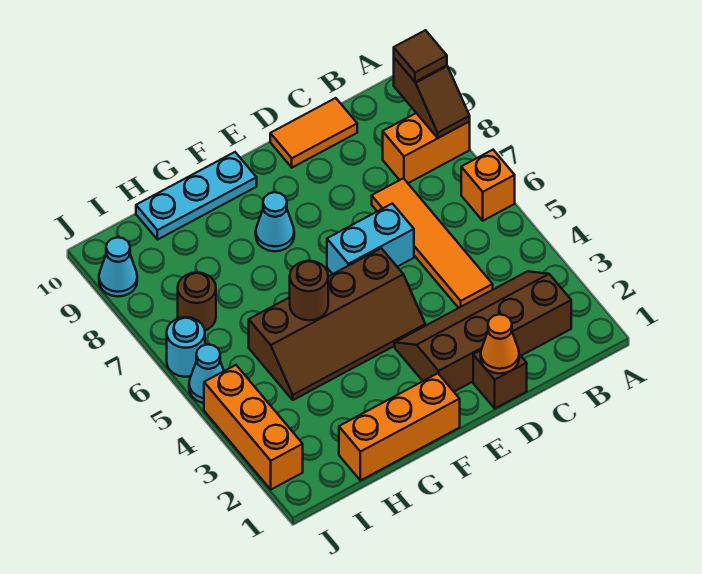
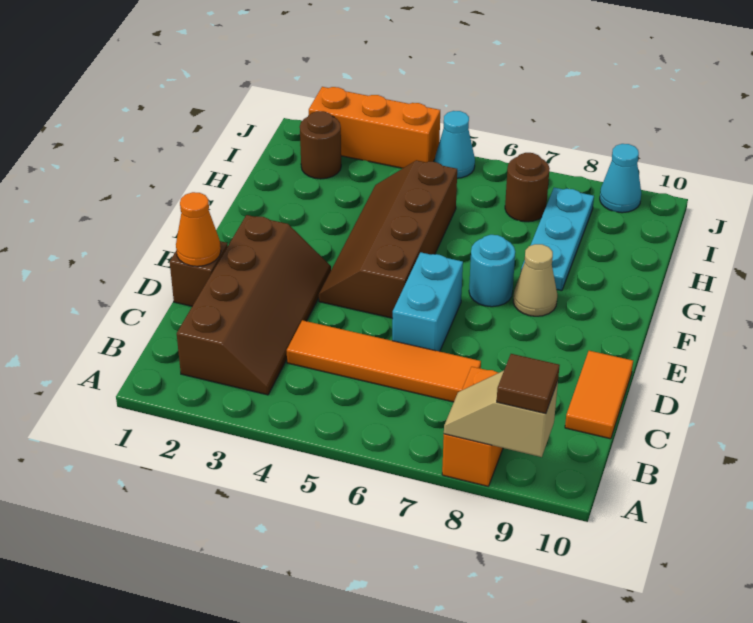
orange brick A6 level 1 -> none
brown slope A8:A9 level 2 top 9 -> tan slope A8:A9 level 2 top 9
orange brick F1:H1 level 1 -> none
cyan cone F8 level 1 -> tan cone F8 level 1
cyan plate F10:H10 level 1 -> cyan plate G8:I8 level 1
brown round brick G5 level 2 -> brown round brick I2 level 1
cyan round brick J6 level 1 -> cyan round brick F7 level 1

